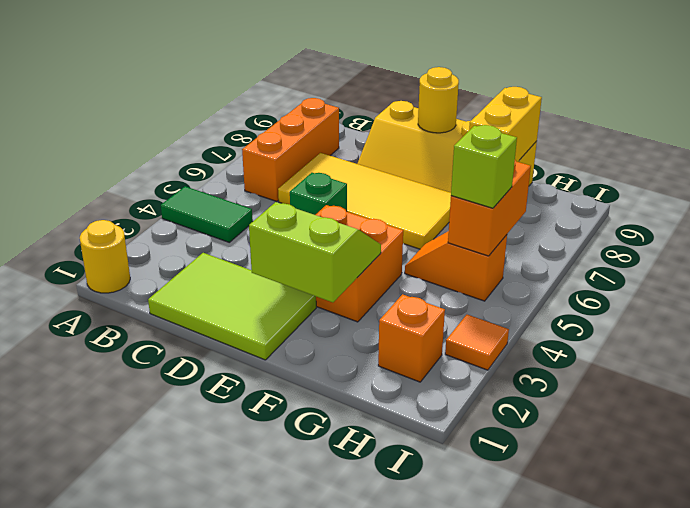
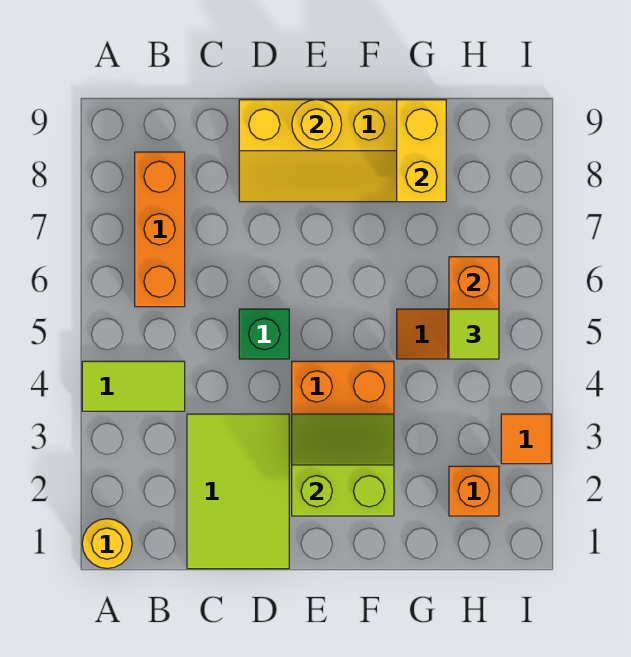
green tile A4:B4 level 1 -> lime tile A4:B4 level 1
lime tile C1:E2 level 1 -> lime tile C1:D3 level 1
yellow tile C6:F7 level 1 -> none
lime brick H5 level 3 -> lime tile H5 level 3

